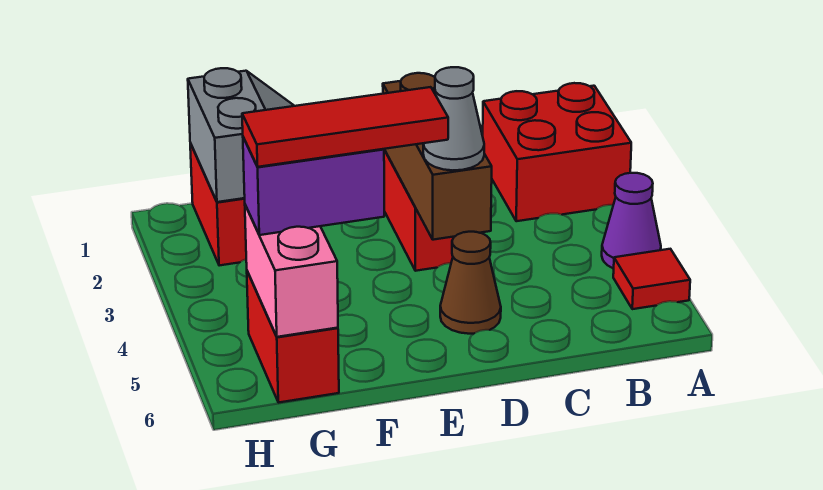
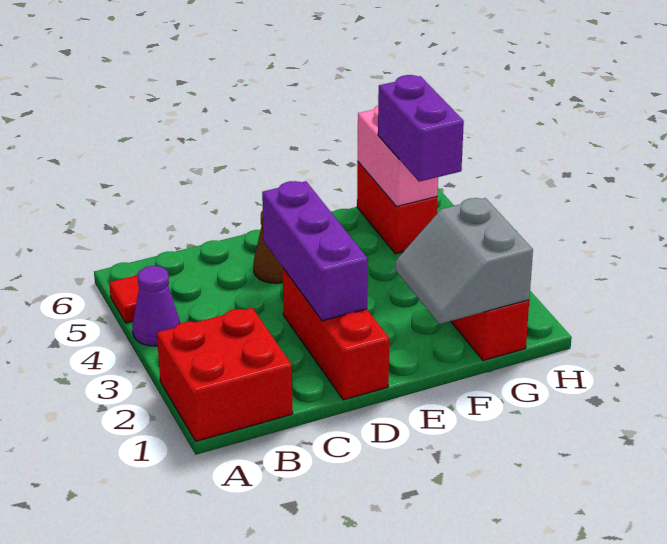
brown brick D2:D4 level 2 -> purple brick D2:D4 level 2
grey cone D4 level 3 -> none
red tile E5:G5 level 4 -> none
purple brick F5:G5 level 3 -> purple brick G4:G5 level 3

